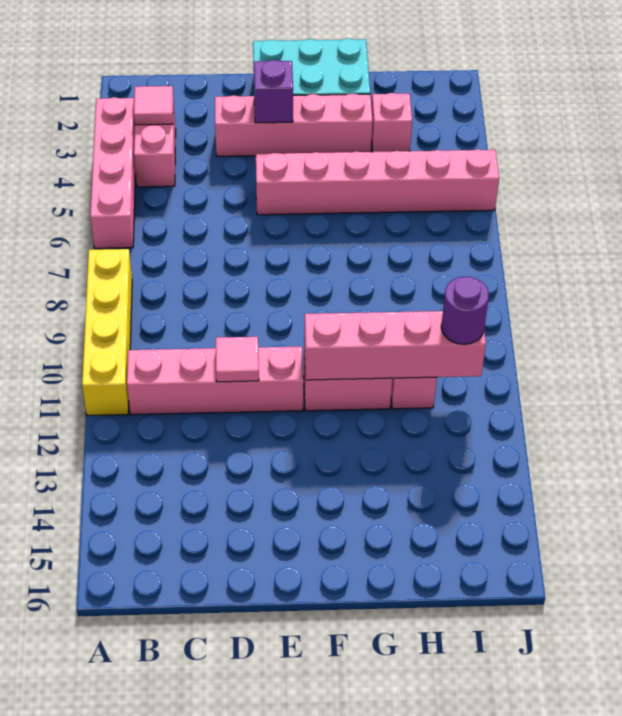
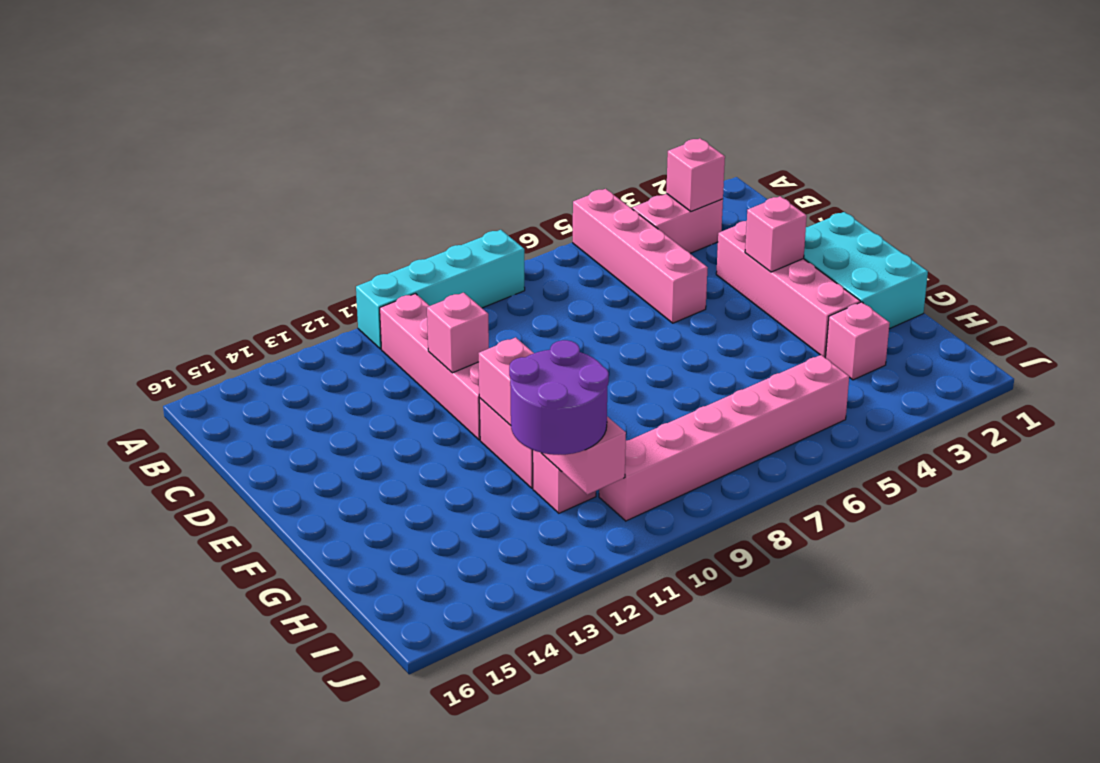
pink brick A3:A6 level 1 -> pink brick A5:D5 level 1
yellow brick A8:A11 level 1 -> cyan brick A8:A11 level 1
pink tile B3 level 2 -> pink brick B3 level 2
pink tile D11 level 2 -> pink brick D11 level 2
purple brick E3 level 2 -> pink brick E3 level 2
pink brick E5:J5 level 1 -> pink brick I5:I10 level 1
purple round brick I11 level 3 -> purple round brick H11:I12 level 3

